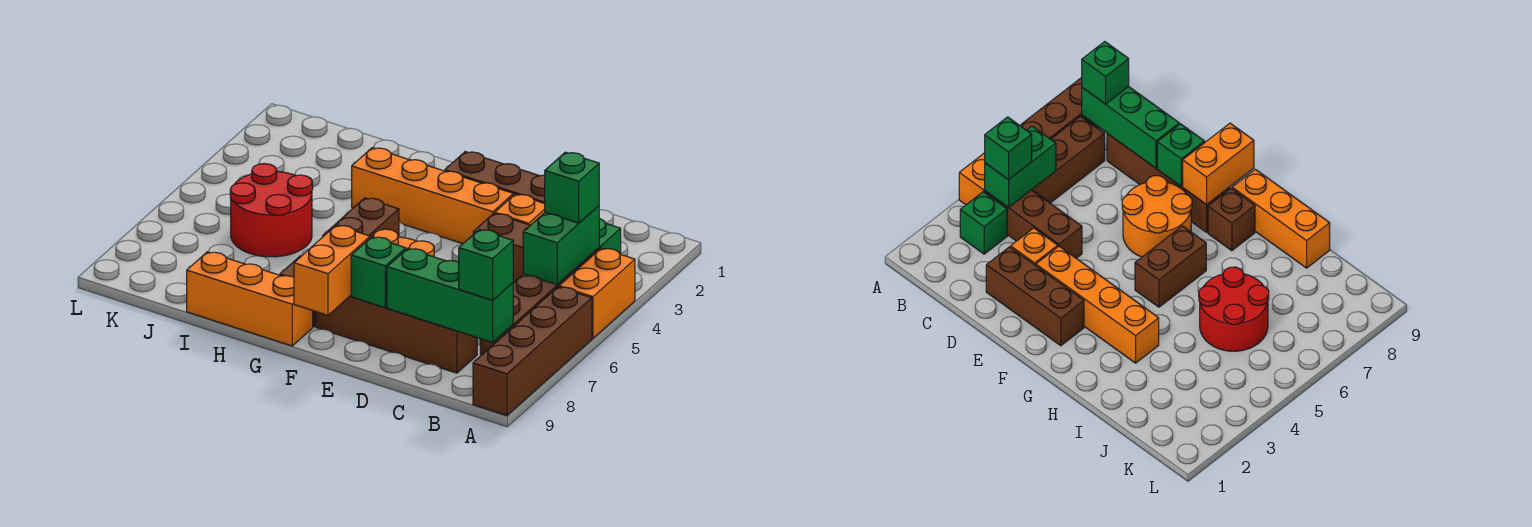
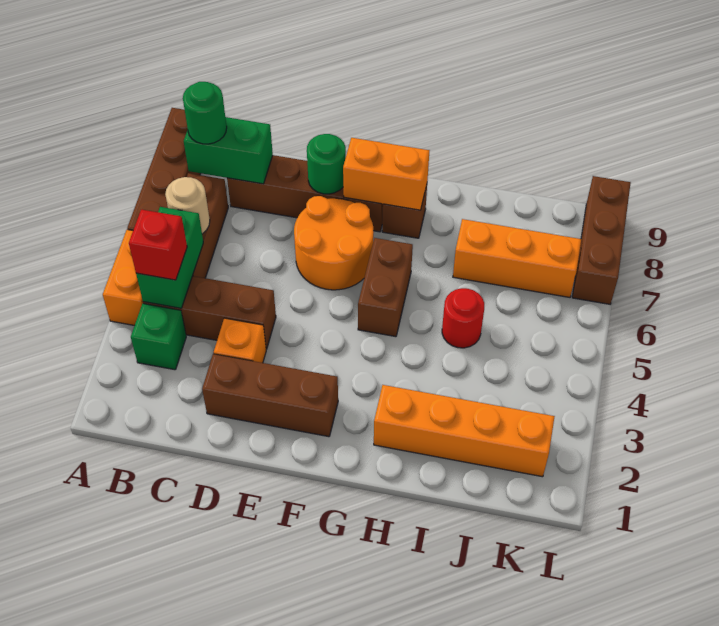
green brick B4 level 3 -> red brick B4 level 3
none -> tan round brick B6 level 2
green brick B8:D8 level 2 -> green brick B8:C8 level 2
green brick B8 level 3 -> green round brick B8 level 3
orange brick E3:H3 level 1 -> orange brick H2:K2 level 1
green brick E8 level 2 -> green round brick E8 level 2
orange brick F8:F9 level 2 -> orange brick F8:G8 level 2
orange brick G9:I9 level 1 -> orange brick I7:K7 level 1
red round brick I5:J6 level 1 -> red round brick I5 level 1
none -> brown brick L7:L9 level 1

